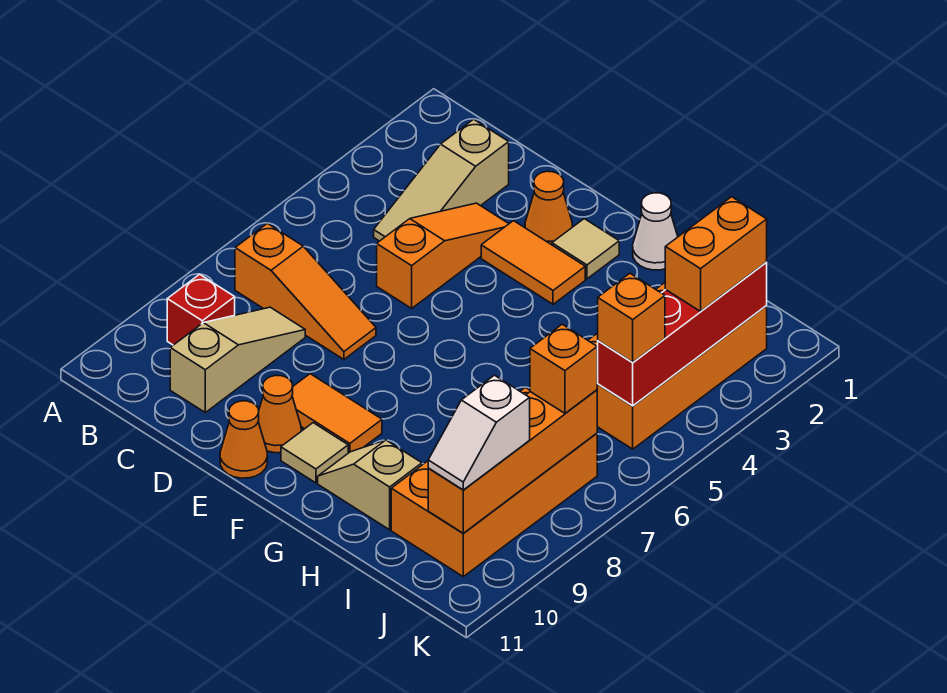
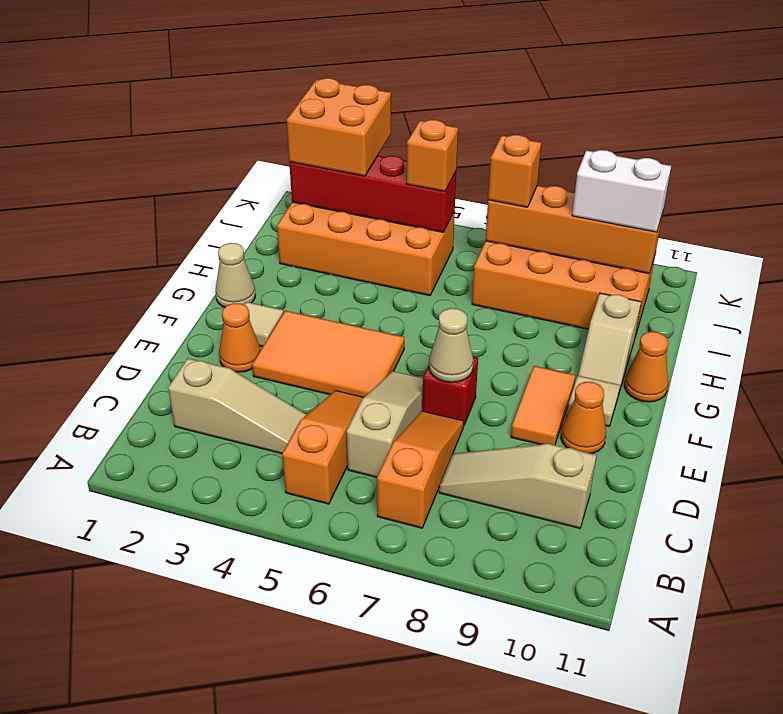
red brick B9 level 1 -> red brick E7 level 1
none -> tan slope C6:E6 level 1 top C
orange slope D3:D5 level 1 top 5 -> orange slope B5:D5 level 1 top B
orange tile E3:F3 level 1 -> orange tile E3:F5 level 1
none -> tan cone E7 level 2
orange cone E11 level 1 -> orange cone G11 level 1
white cone G1 level 1 -> tan cone G1 level 1
orange brick J2:J3 level 3 -> orange brick J2:K3 level 3
white slope J9:J10 level 3 top 9 -> white brick J9:J10 level 3

